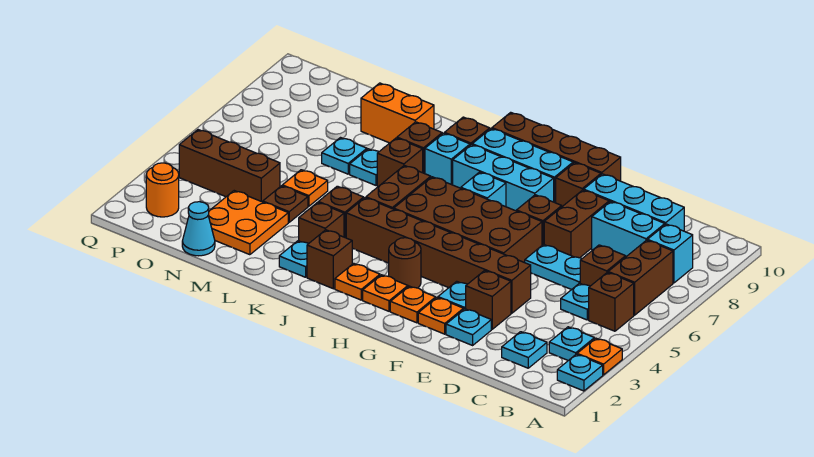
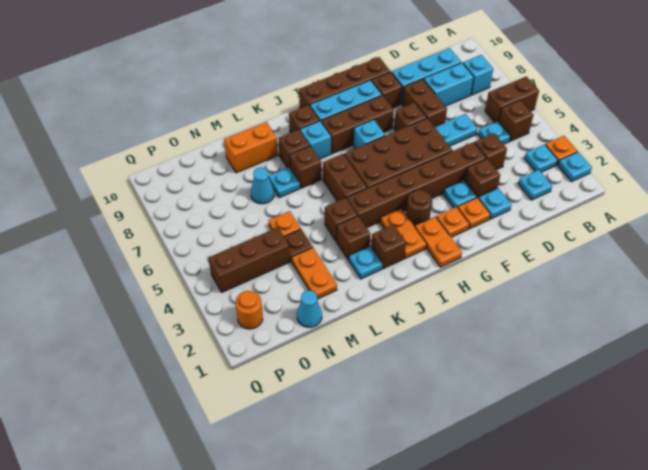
brown brick B6:B7 level 1 -> brown brick A6:B6 level 1
brown brick C6 level 1 -> brown brick D4 level 1
cyan brick G8:I8 level 1 -> brown brick G8:I8 level 1
orange plate H2 level 1 -> orange plate H1:H2 level 1
orange plate I2 level 1 -> orange plate I2:I3 level 1
orange plate M2:N3 level 1 -> orange plate M2:M3 level 1
cyan plate M7 level 1 -> cyan cone M7 level 1

